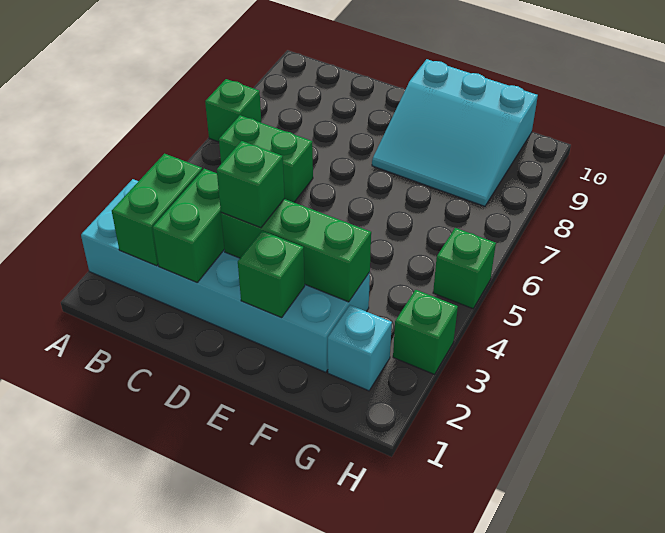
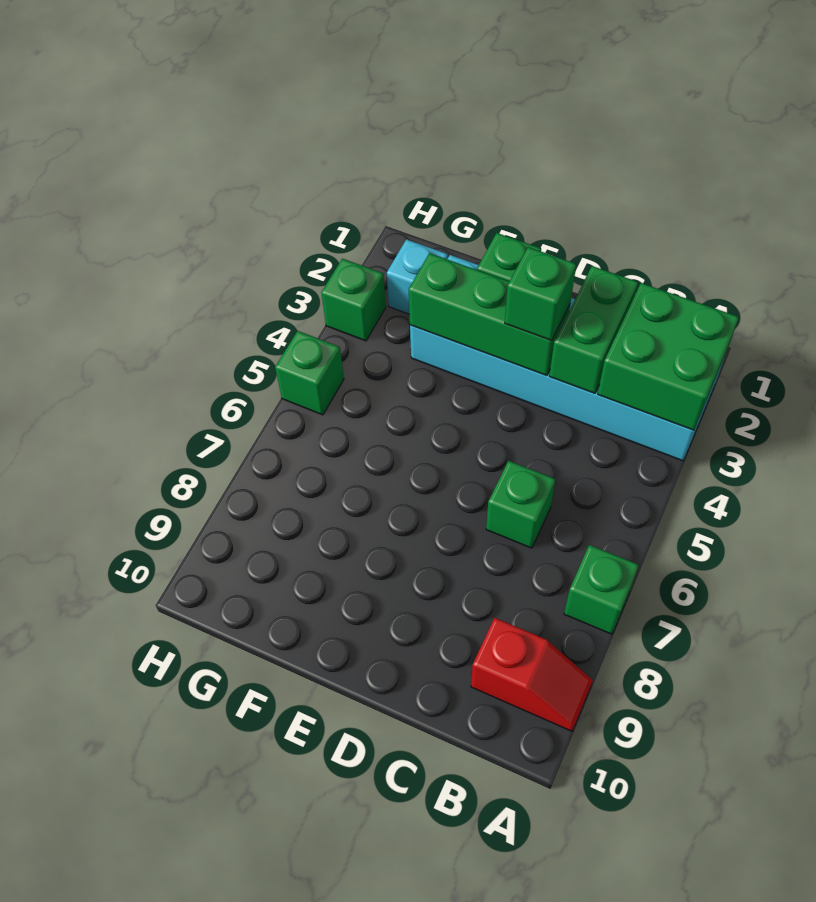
none -> red slope A9:B9 level 1 top B
green brick B2:B3 level 2 -> green brick A2:B3 level 2
green brick B6:C6 level 1 -> green brick C6 level 1
cyan slope E8:G10 level 1 top 10 -> none

